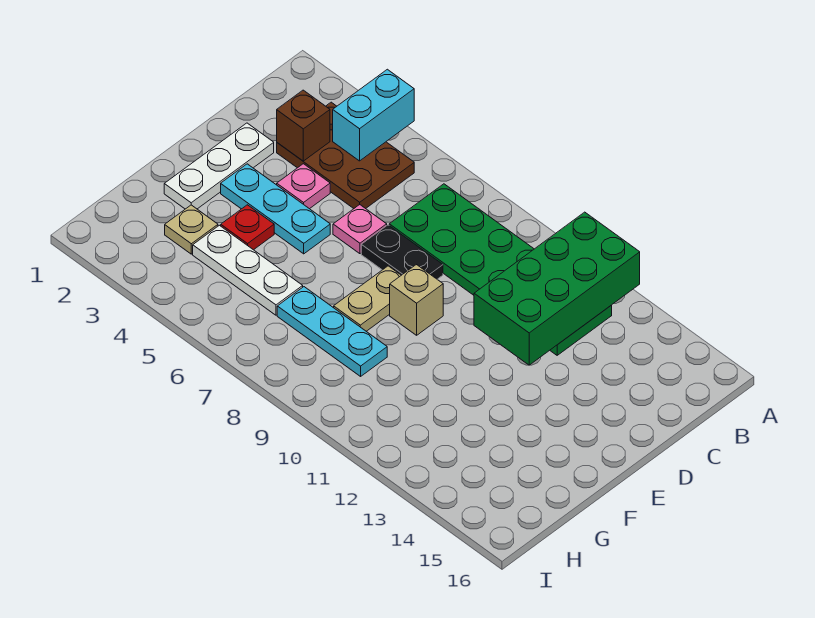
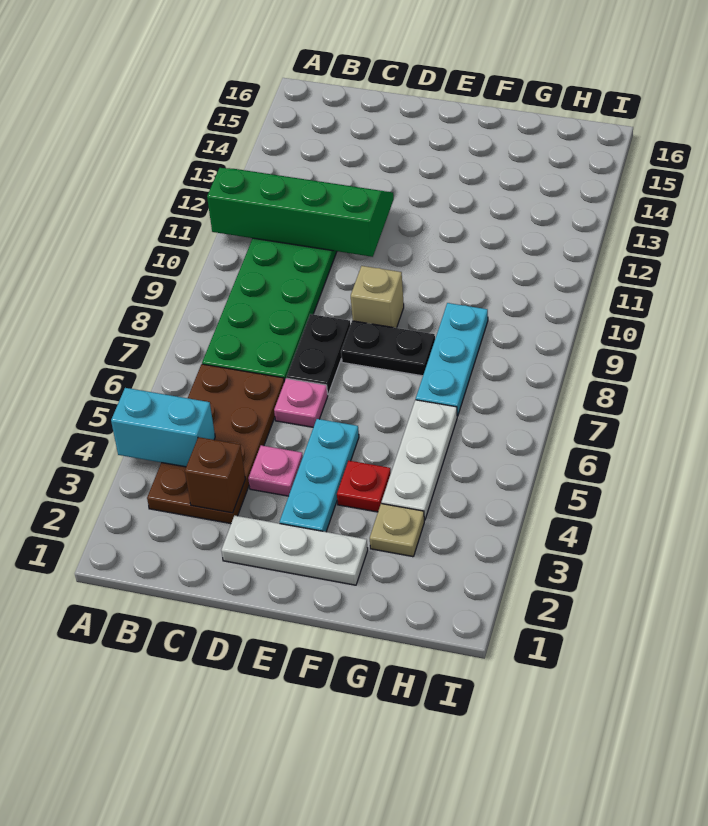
green brick A11:D12 level 2 -> green slope A11:D12 level 2 top 11
brown plate B3:C5 level 1 -> brown plate B3:C6 level 1
tan plate E8:F8 level 1 -> black plate E8:F8 level 1

